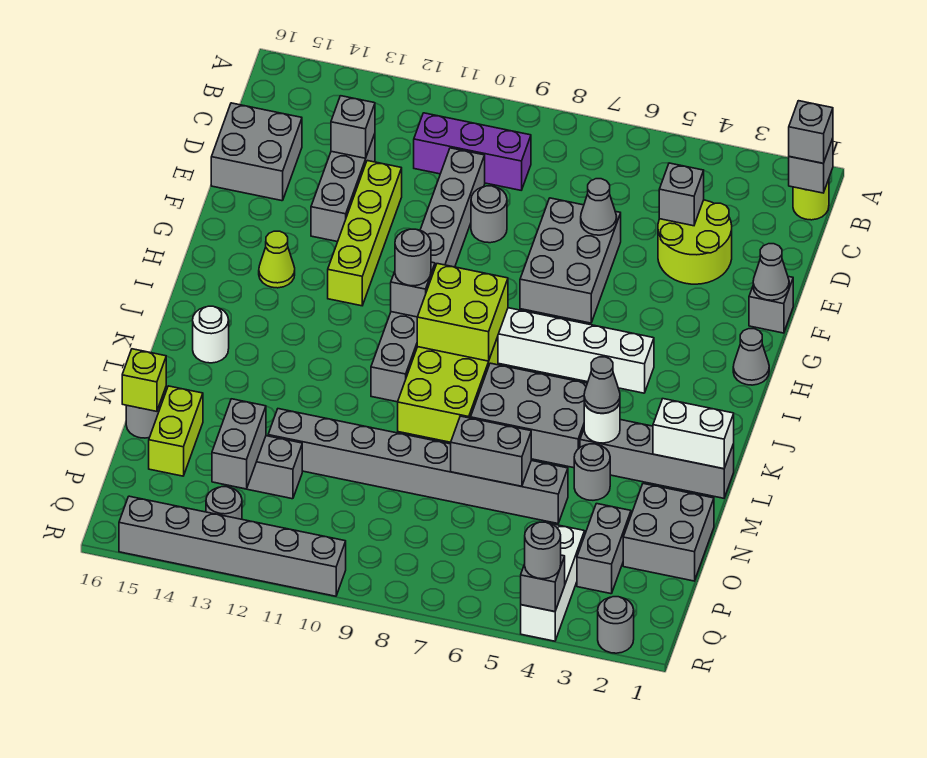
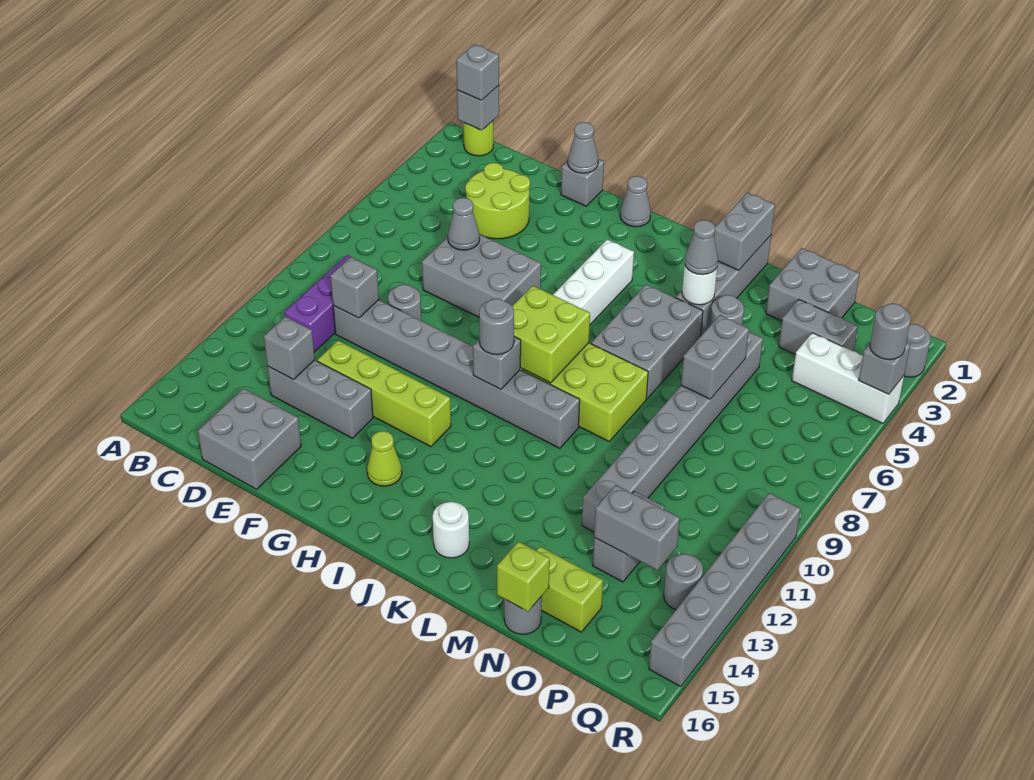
grey brick D4 level 2 -> grey brick D10 level 2
white brick L1:L2 level 2 -> grey brick L1:L2 level 2

